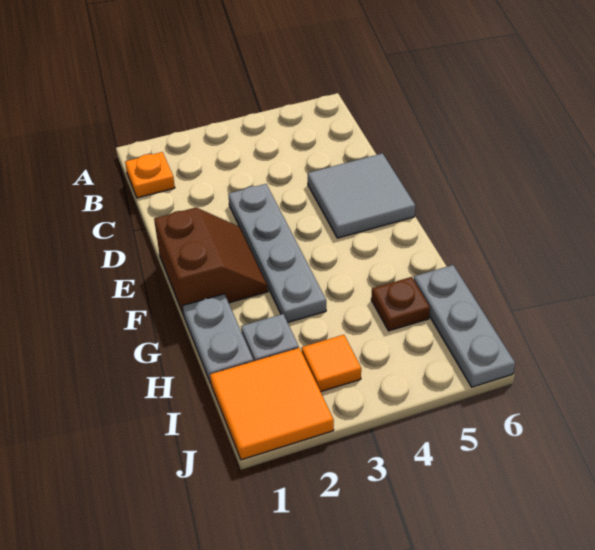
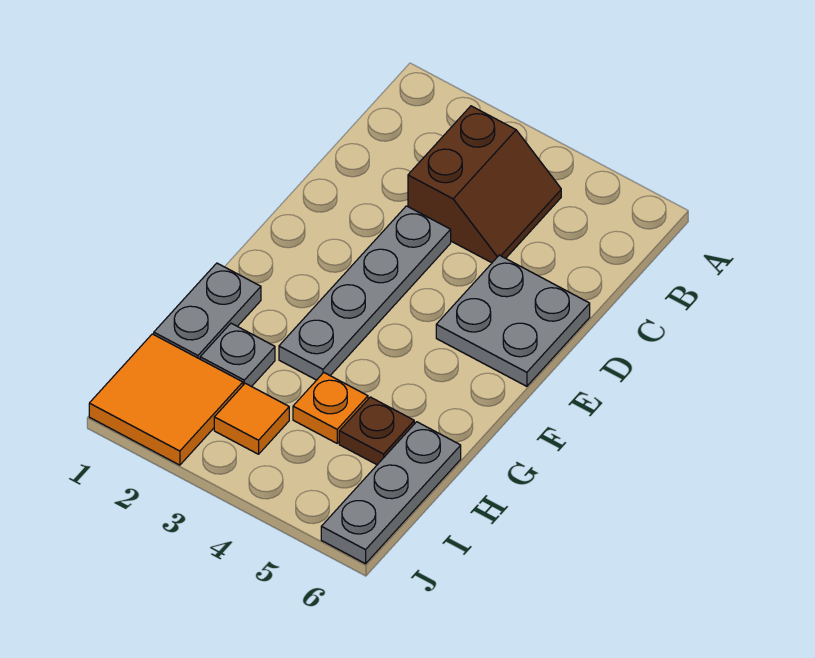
orange plate B1 level 1 -> orange plate H4 level 1
grey tile D5:E6 level 1 -> grey plate D5:E6 level 1
brown slope E1:F2 level 1 top 1 -> brown slope B3:C4 level 1 top 3

